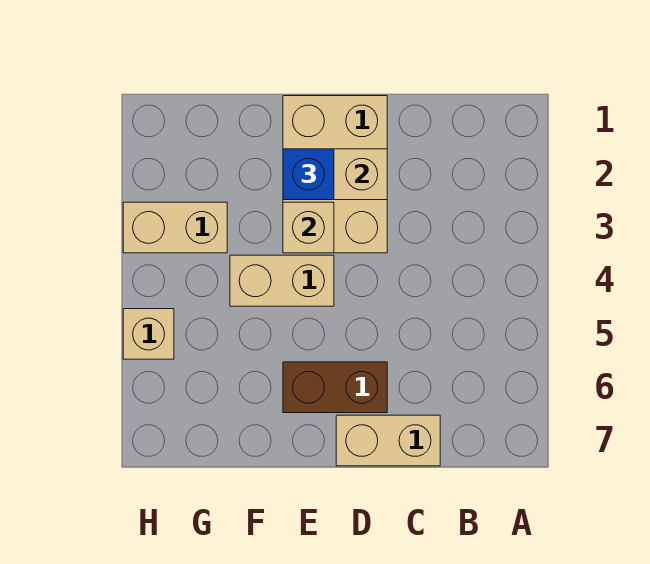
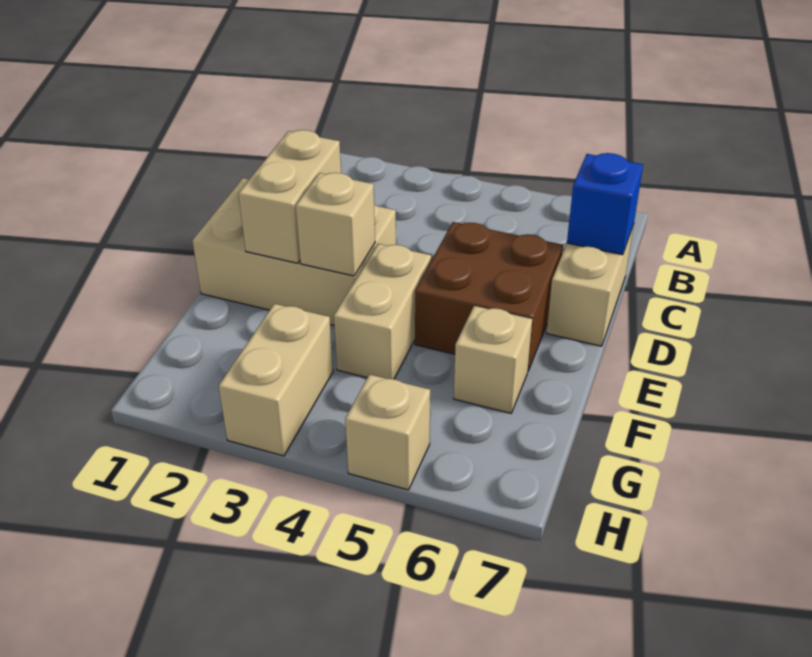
brown brick D6:E6 level 1 -> brown brick D5:E6 level 1
blue brick E2 level 3 -> blue brick C7 level 2
none -> tan brick F6 level 1

